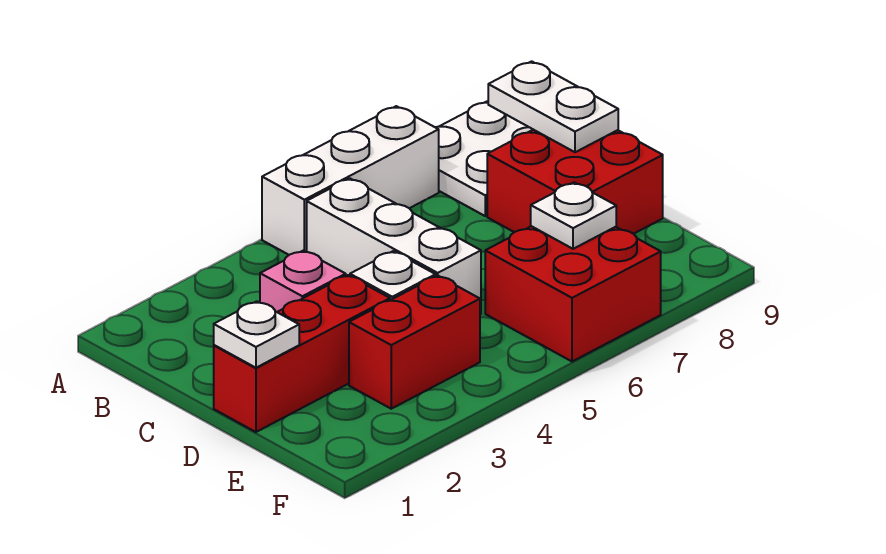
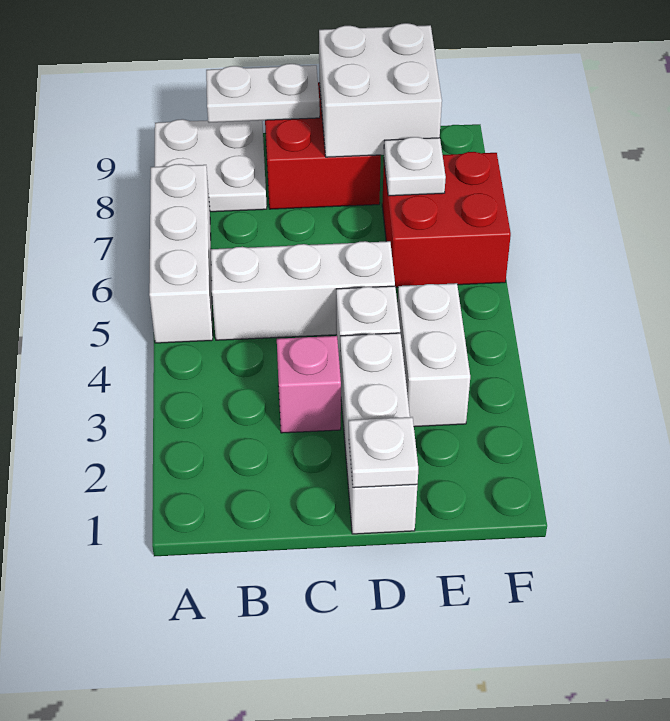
red brick D1:D3 level 1 -> white brick D1:D3 level 1
none -> white brick D8:E9 level 2
red brick E3:E4 level 1 -> white brick E3:E4 level 1

